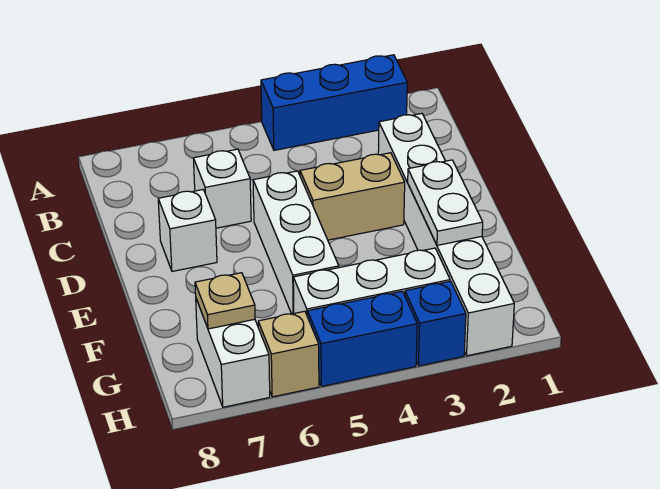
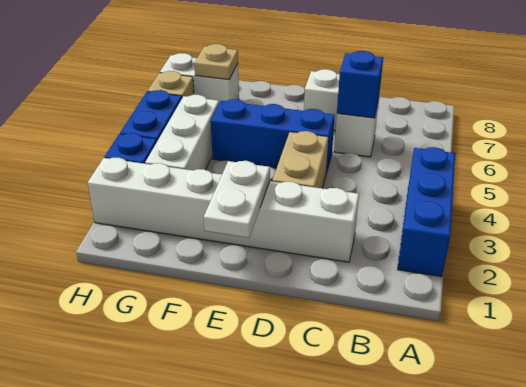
none -> blue brick C6 level 2
white brick D5:F5 level 1 -> blue brick D5:F5 level 1
white plate E2:F2 level 2 -> white plate E1:E2 level 2

